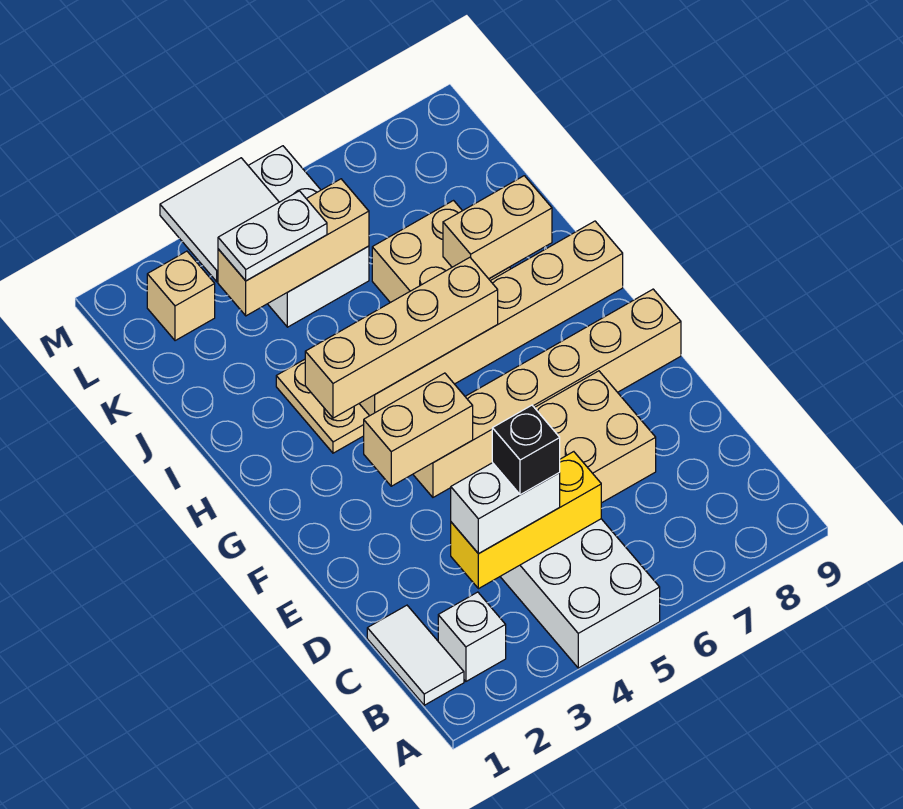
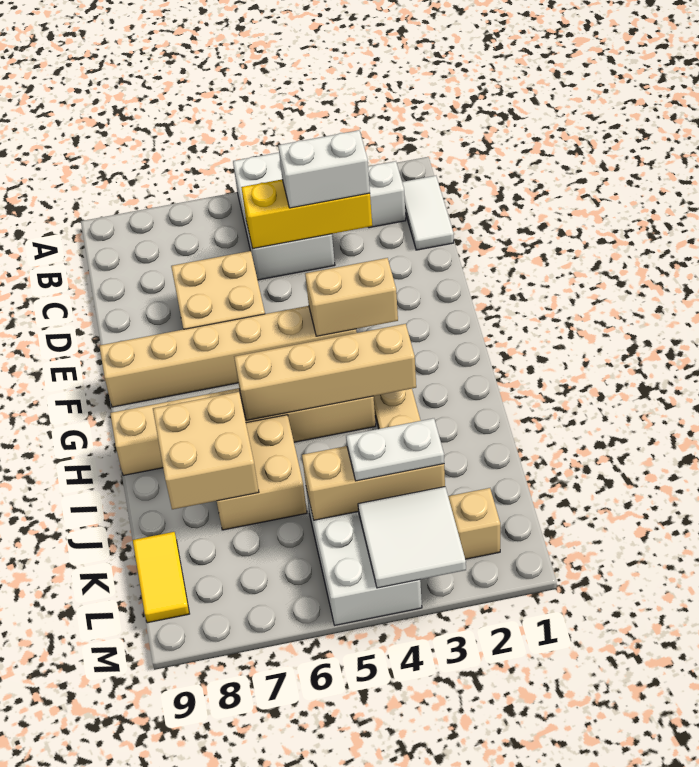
black brick C4 level 4 -> none
tan brick I7:I8 level 2 -> tan brick I7:J8 level 2
none -> yellow tile K9:L9 level 1

